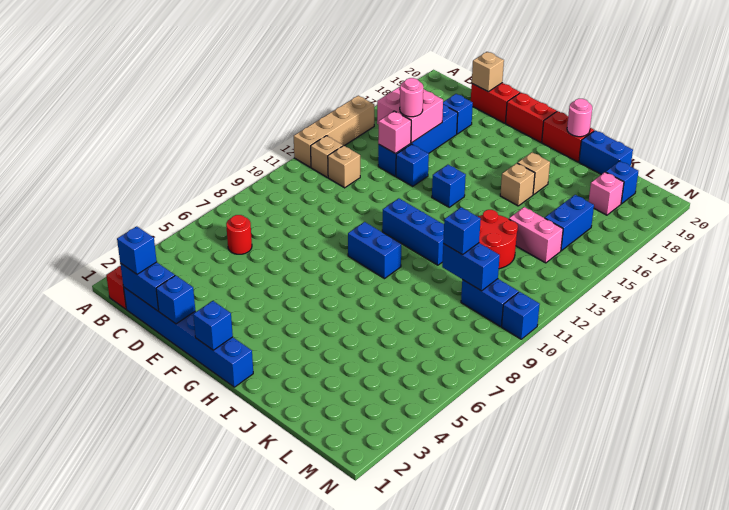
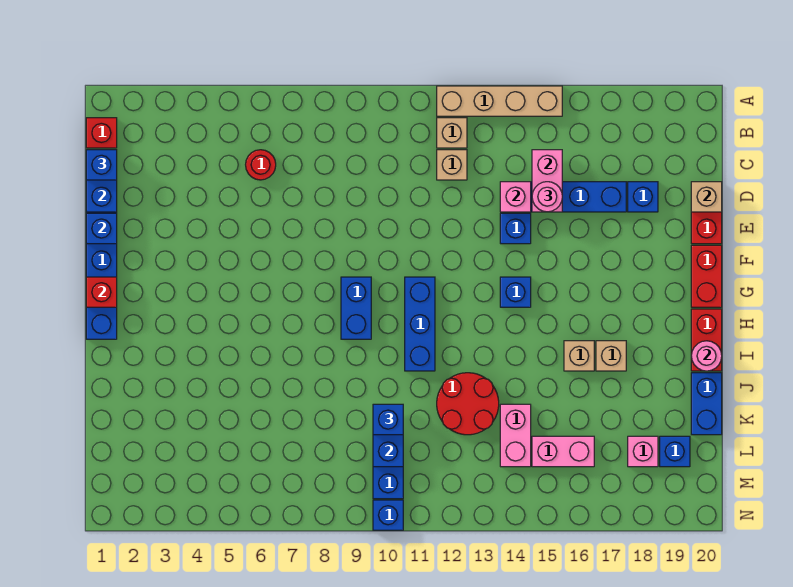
pink brick C15:D16 level 2 -> pink brick C15:D15 level 2
blue brick G1 level 2 -> red brick G1 level 2
blue brick L15:L16 level 1 -> pink brick L15:L16 level 1

